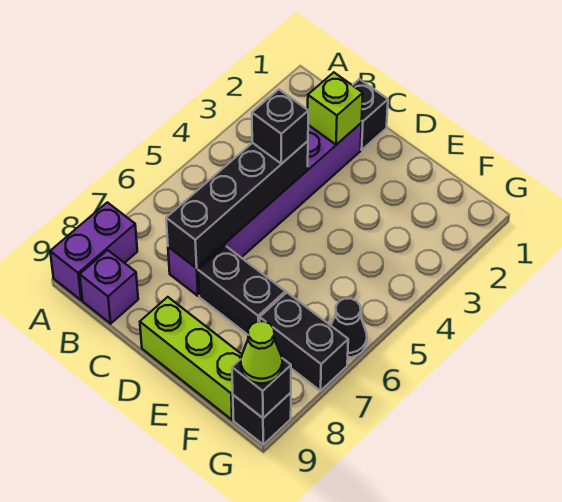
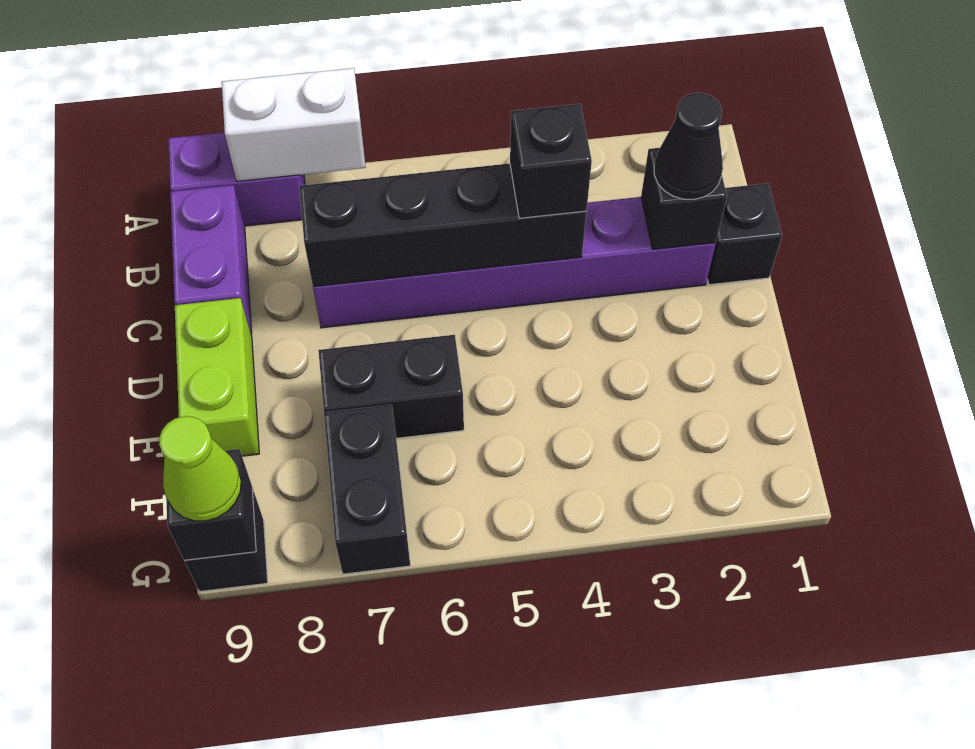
none -> white brick A7:A8 level 2
purple brick B9 level 1 -> purple brick B9:C9 level 1
lime brick C2 level 2 -> black brick C2 level 2
black brick D7:E7 level 1 -> black brick E6:E7 level 1
lime brick D9:F9 level 1 -> lime brick D9:E9 level 1
black cone G6 level 1 -> black cone C2 level 3

